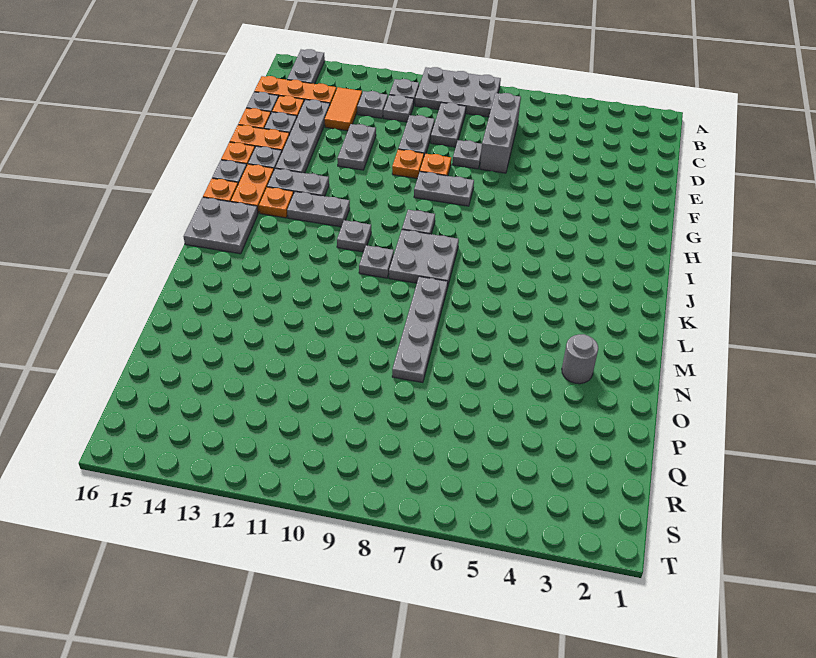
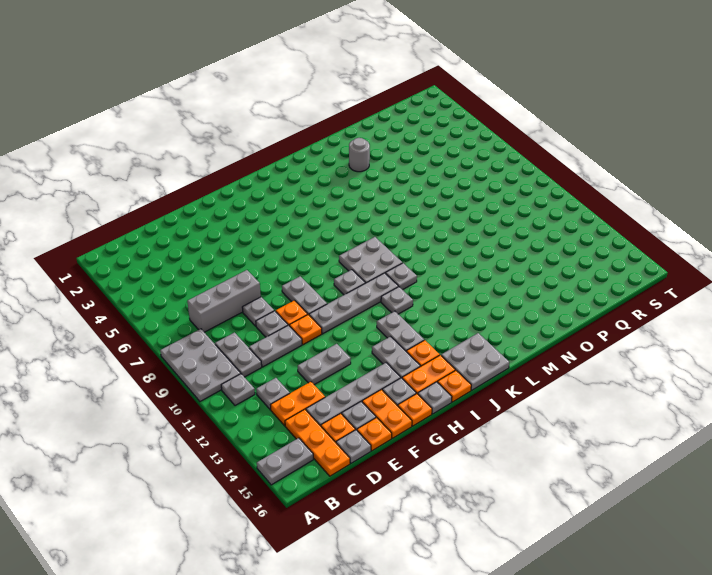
grey plate C9:D9 level 1 -> grey plate C9:C10 level 1
grey plate C11 level 1 -> grey plate E9 level 1
orange tile C13:D13 level 1 -> orange plate C13:D13 level 1
grey plate L8:O8 level 1 -> grey plate G10:J10 level 1

